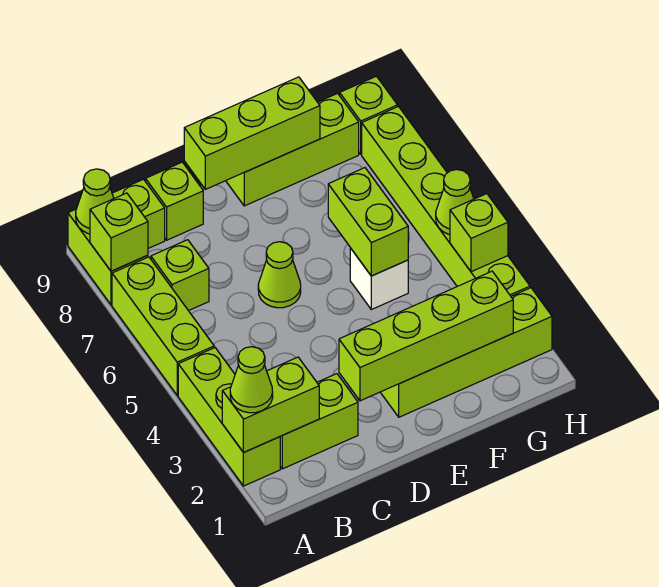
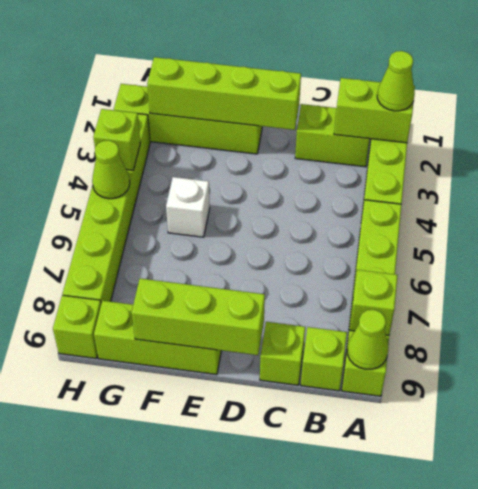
lime brick B7 level 1 -> none
lime cone D6 level 1 -> none
lime brick F5:F6 level 2 -> none

